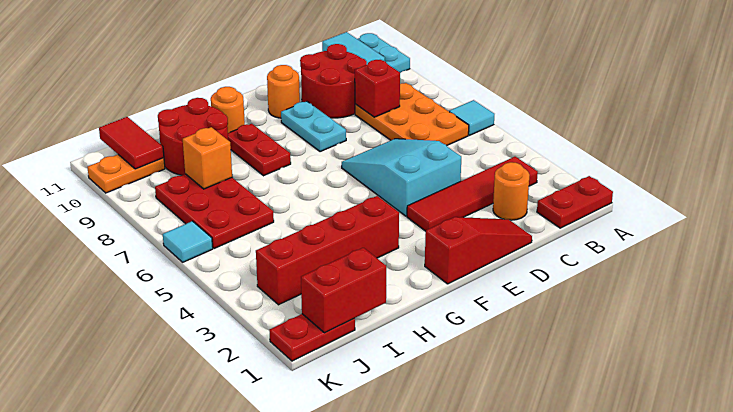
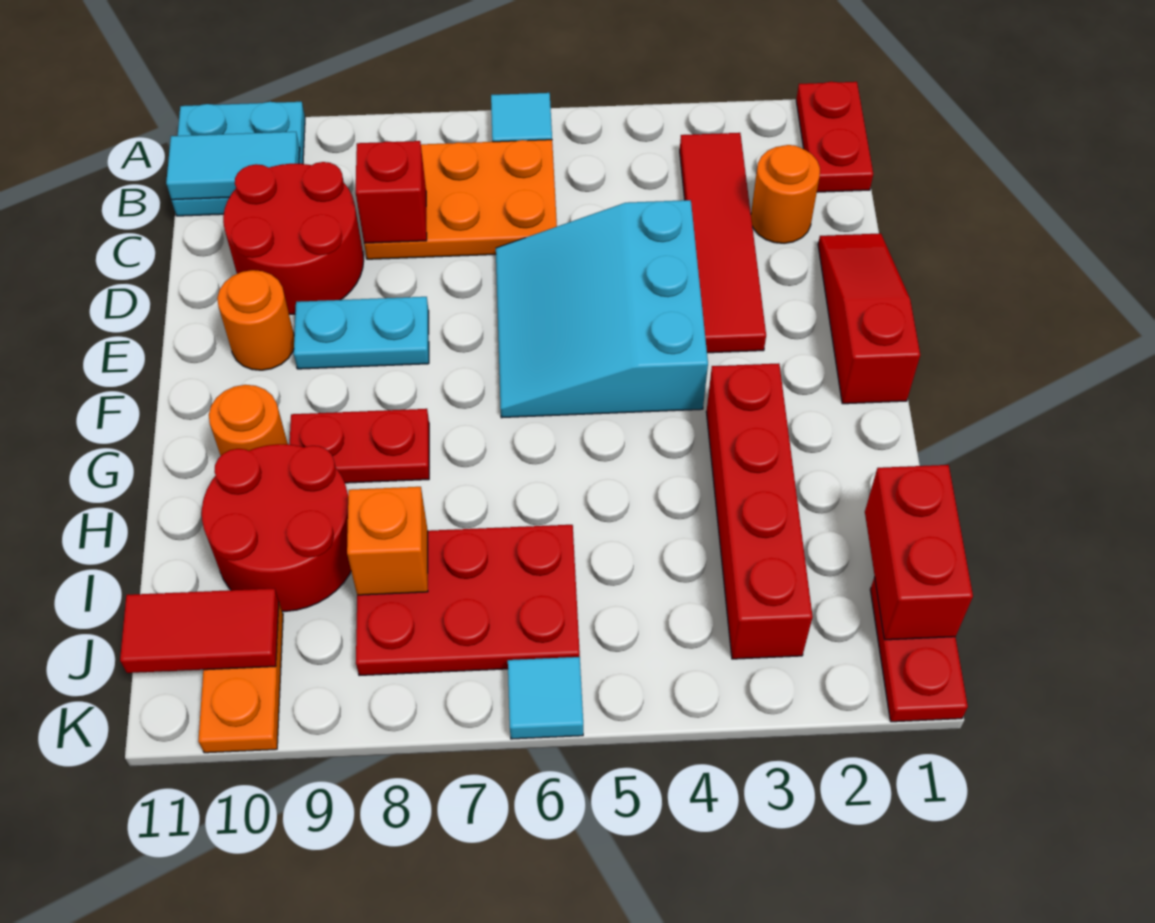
cyan slope D4:E6 level 1 top 4 -> cyan slope D4:F6 level 1 top 4

